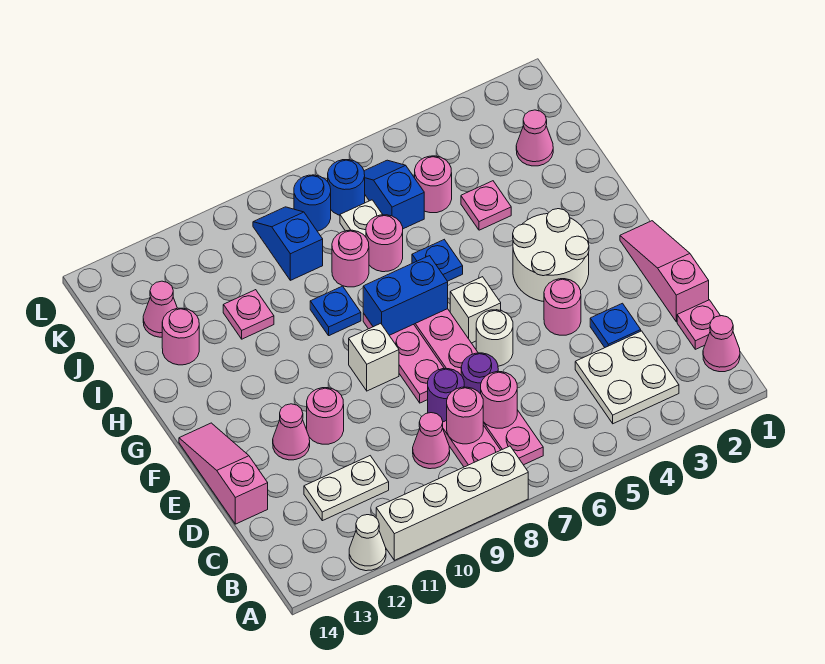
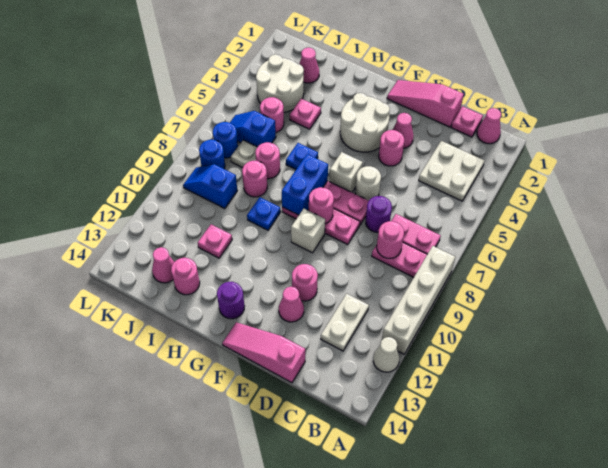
pink round brick C7 level 2 -> pink round brick F8 level 2
pink cone C9 level 1 -> pink cone E3 level 1
blue plate D3 level 1 -> none
purple round brick D8 level 1 -> purple round brick G13 level 1
none -> white round brick J3:K4 level 1

